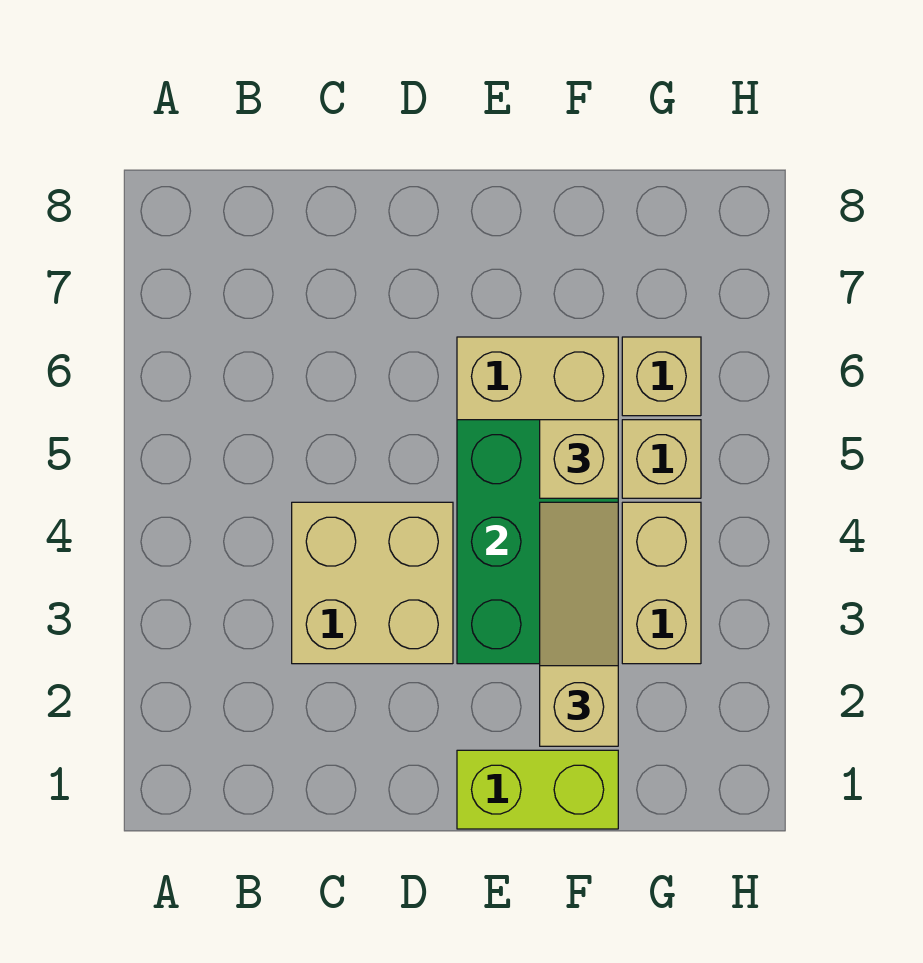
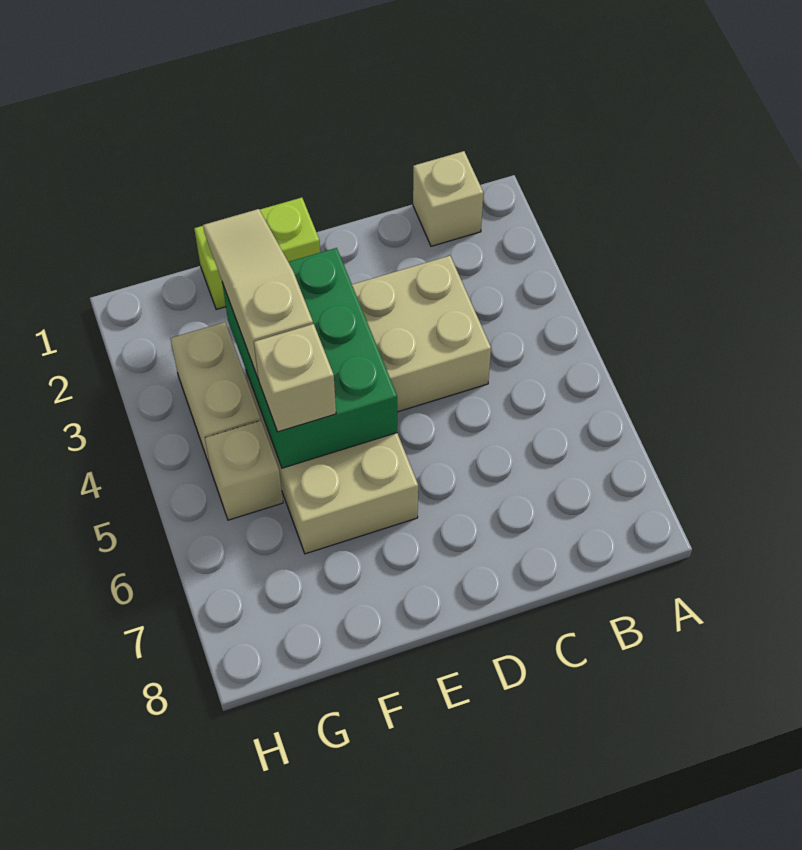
tan slope F2:F4 level 3 top 2 -> tan slope F2:F4 level 3 top 4
tan brick G6 level 1 -> tan brick B1 level 1

